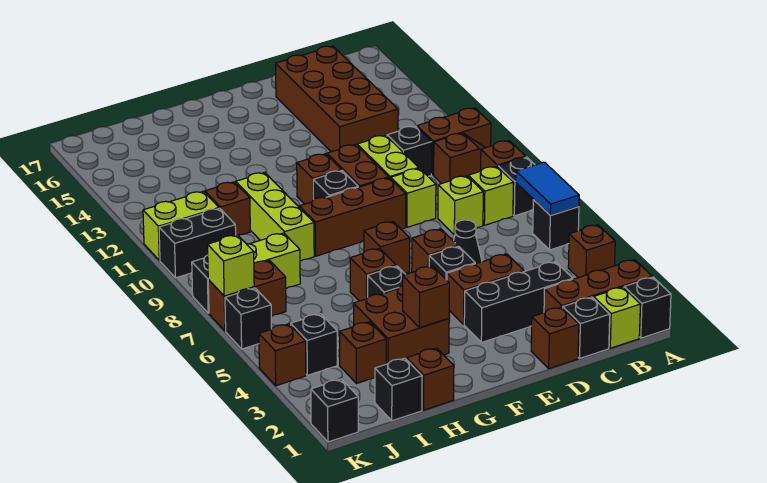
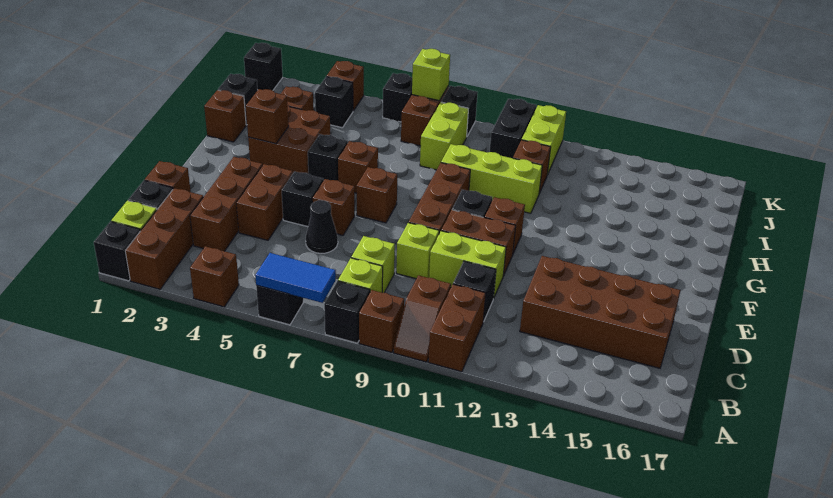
black brick C3:E3 level 1 -> brown brick C3:E3 level 1

